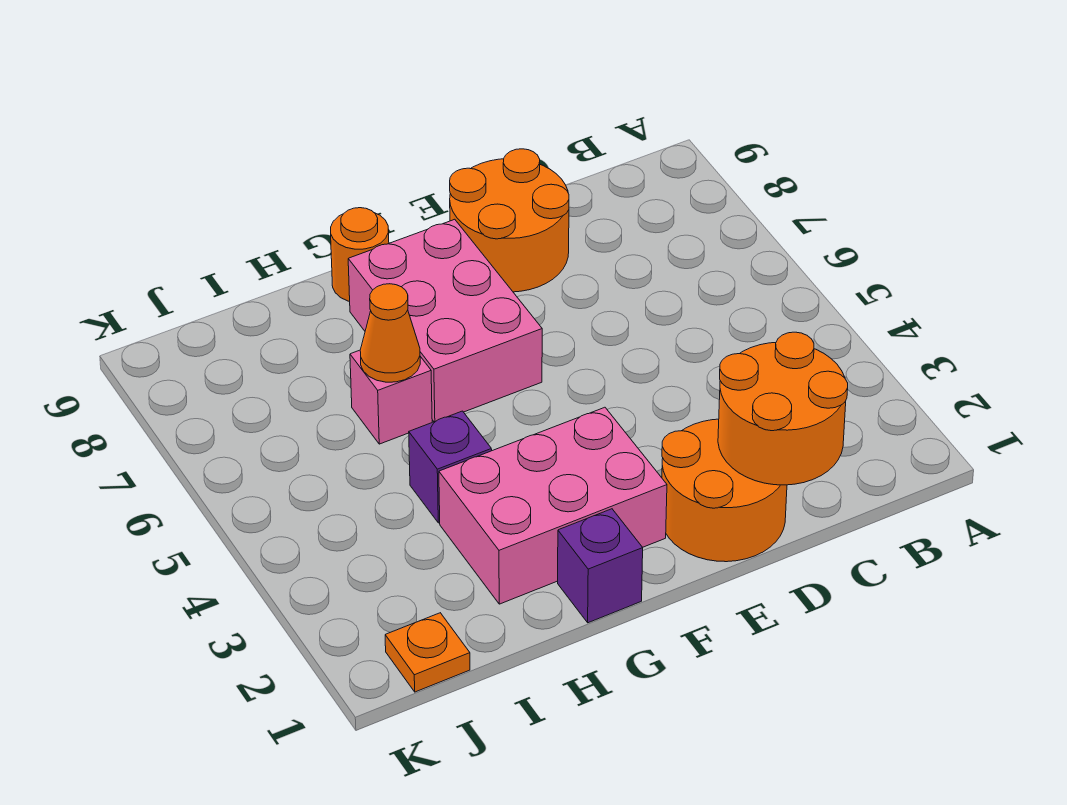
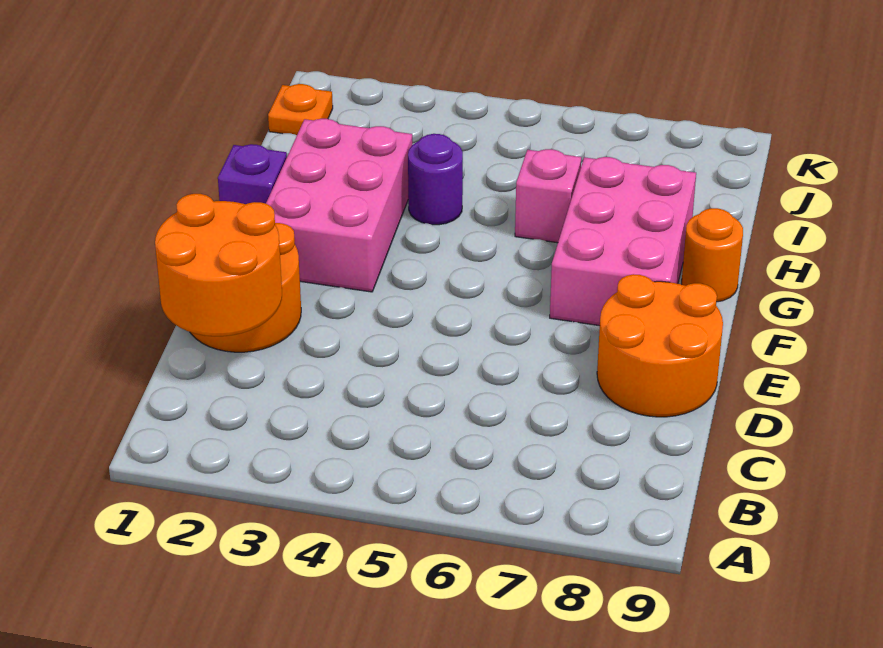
pink brick F6:G8 level 1 -> pink brick F7:H8 level 1
purple brick H4 level 1 -> purple round brick H4 level 1
orange cone H6 level 2 -> none

